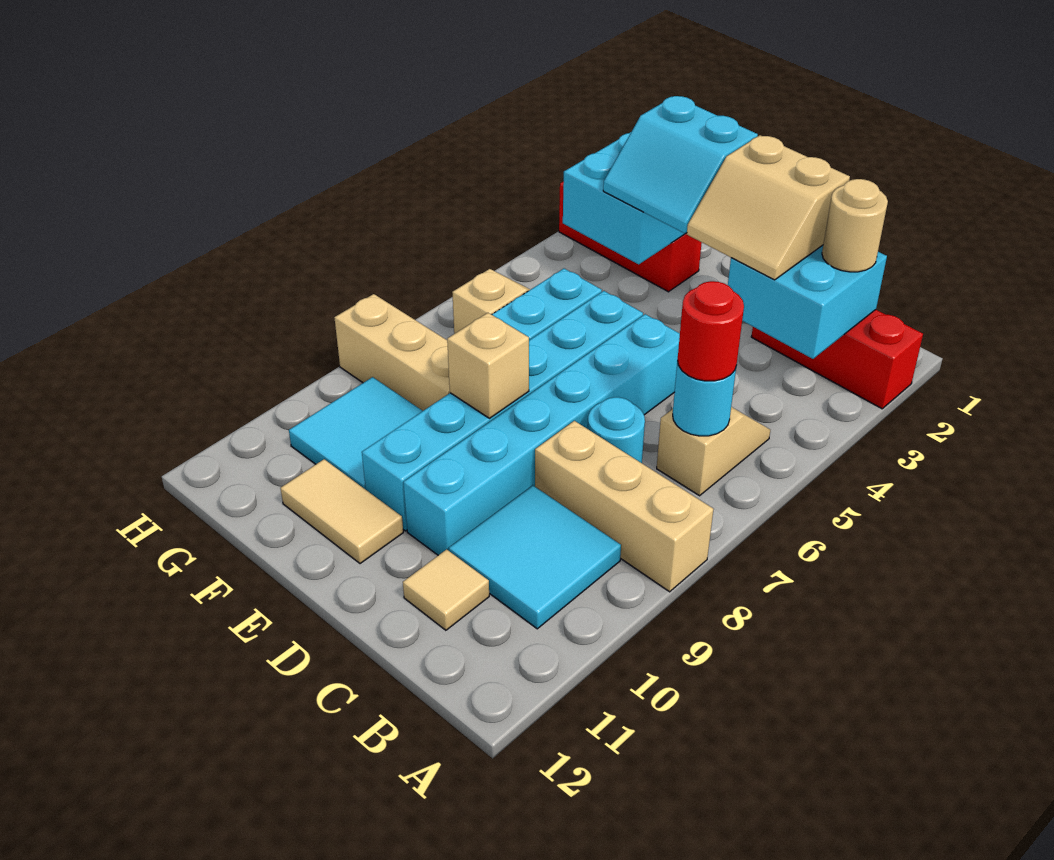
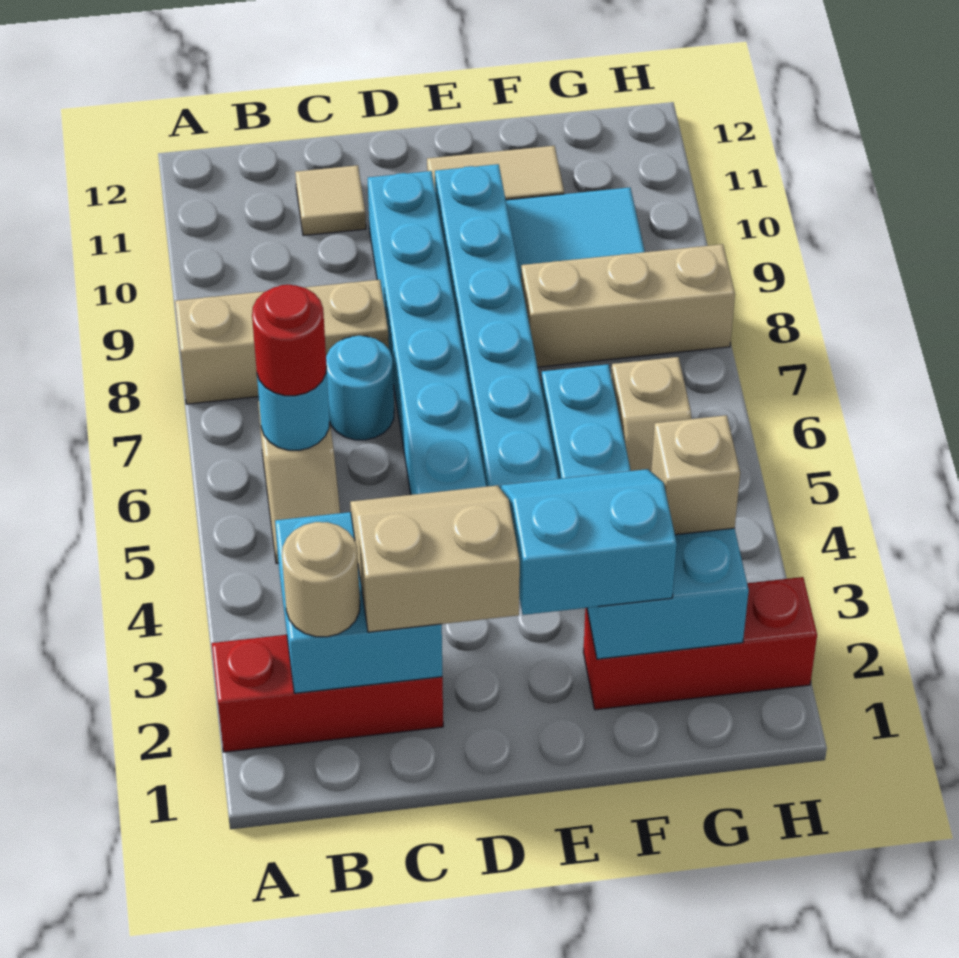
cyan tile B9:C10 level 1 -> none
tan brick E8 level 2 -> tan brick G3 level 3

